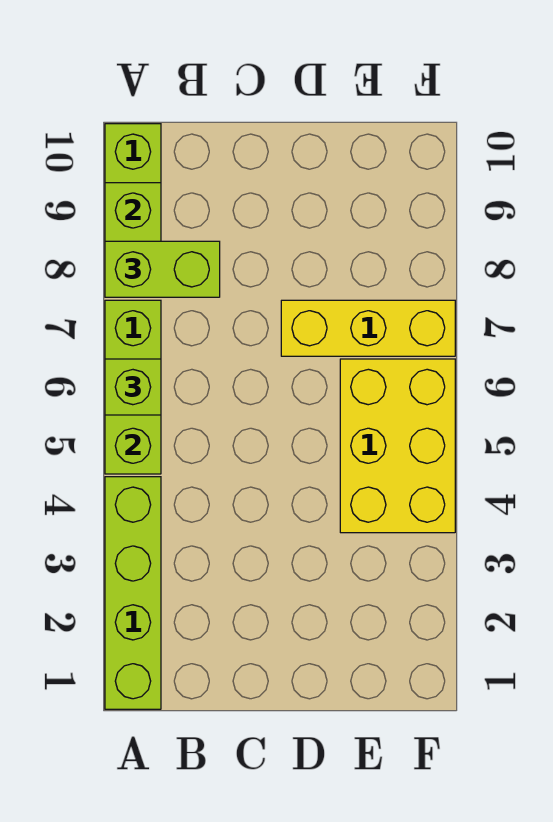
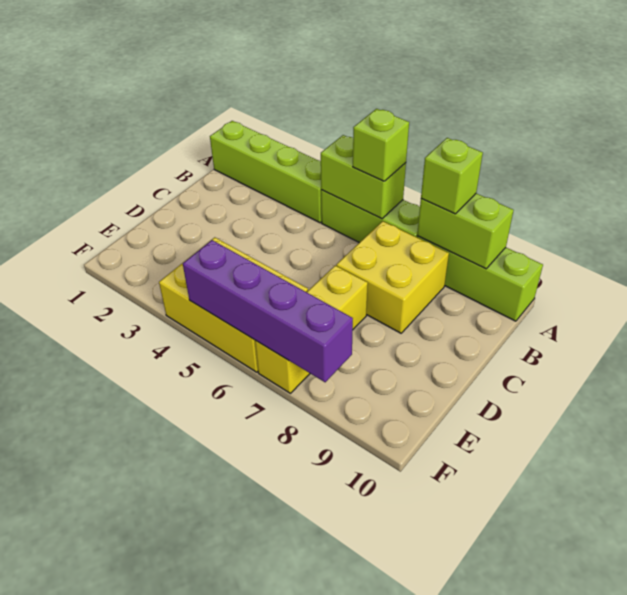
lime brick A8:B8 level 3 -> lime brick A8 level 3
none -> yellow brick B7:C8 level 1
none -> purple brick F5:F8 level 2

